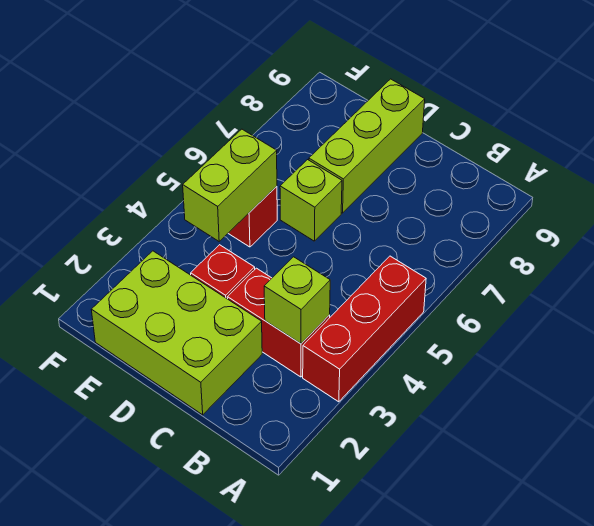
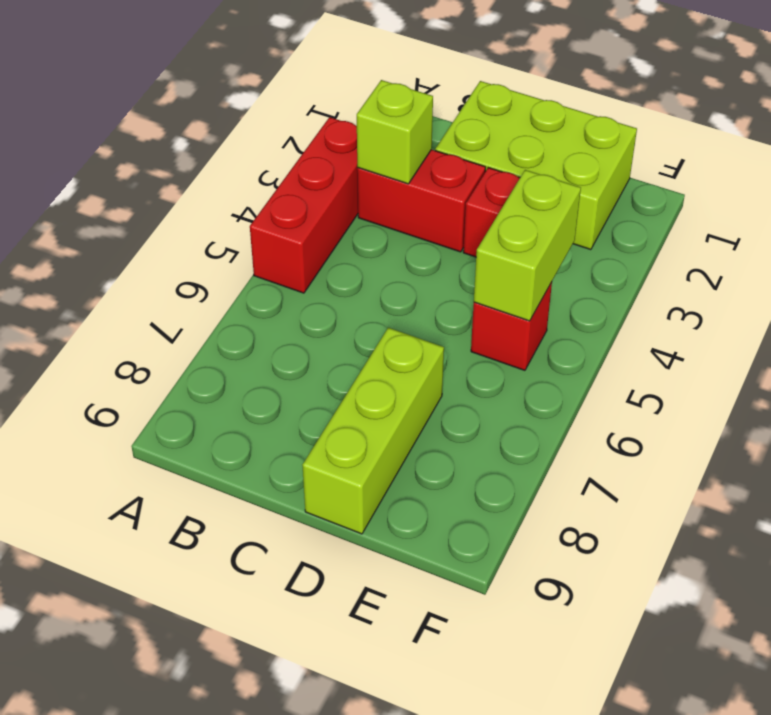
lime brick D6 level 1 -> none

